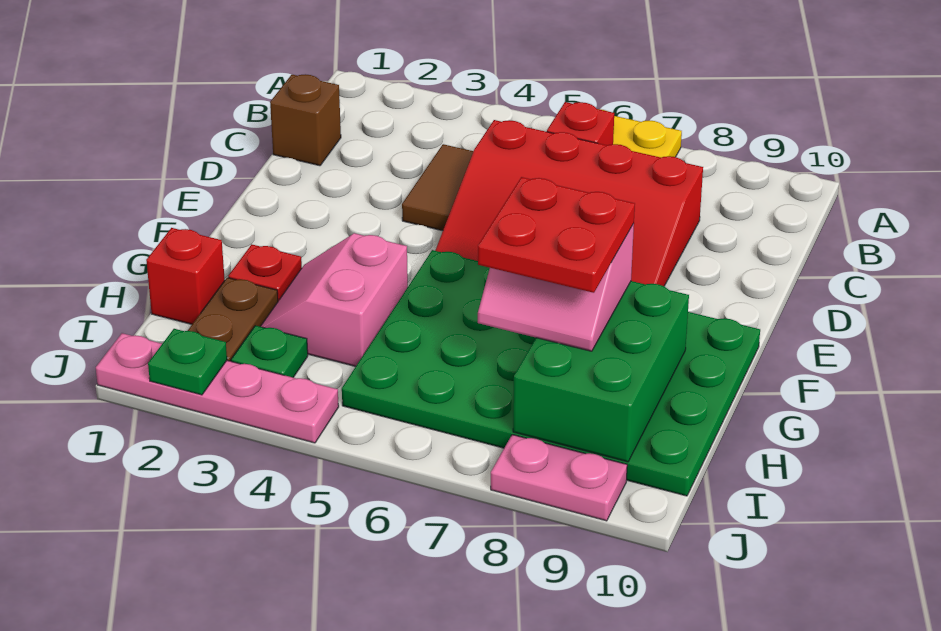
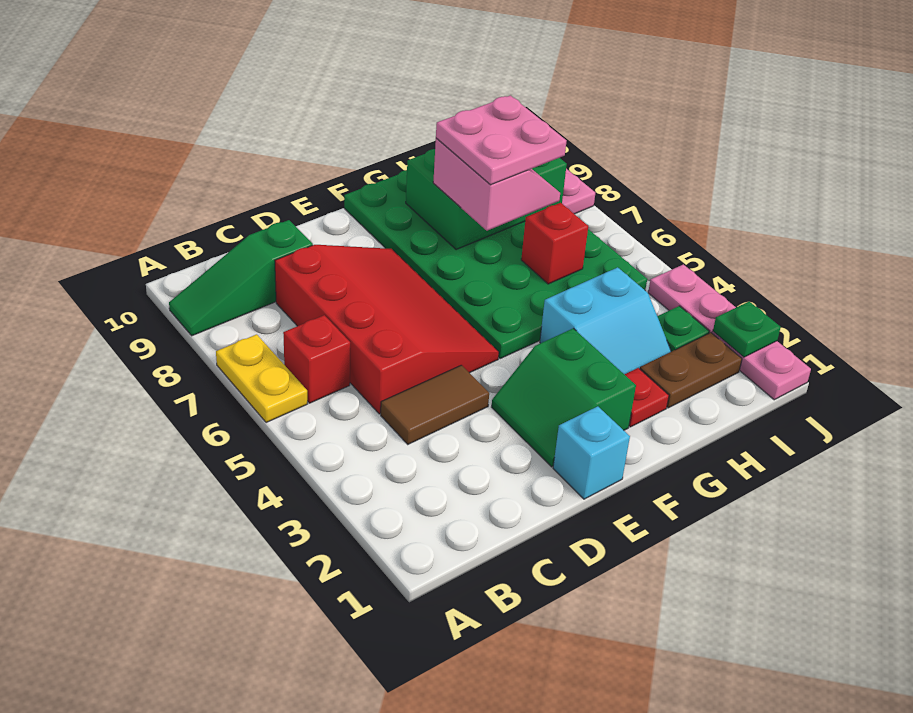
none -> green slope A9:C9 level 1 top C
brown brick C1 level 1 -> none
none -> cyan brick E1 level 1
none -> green slope E2:F3 level 1 top F
pink slope G3:H4 level 1 top 4 -> cyan slope G3:H4 level 1 top 4
red plate G7:H8 level 4 -> pink plate G7:H8 level 4
red brick H1 level 1 -> red brick H6 level 2

